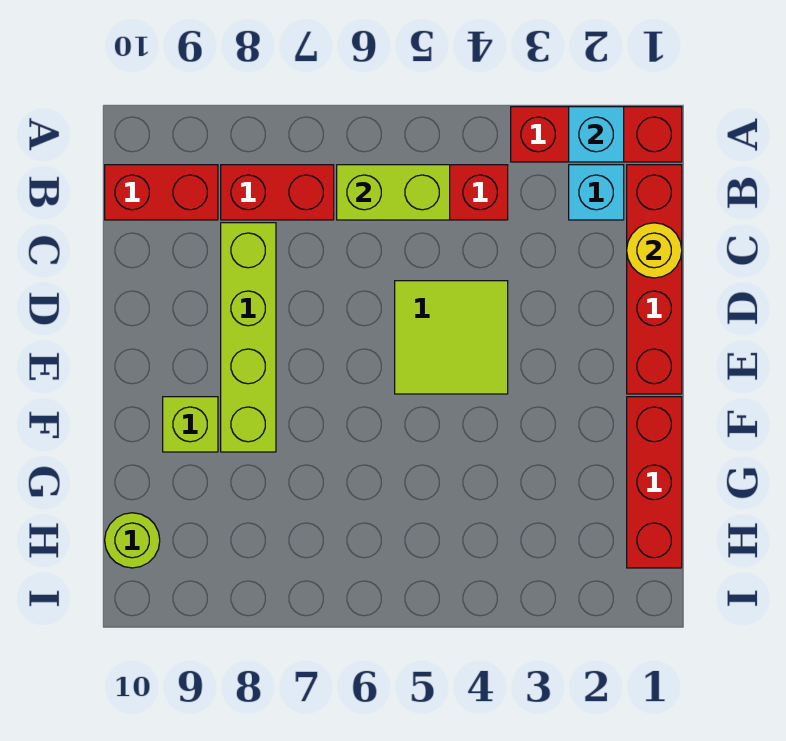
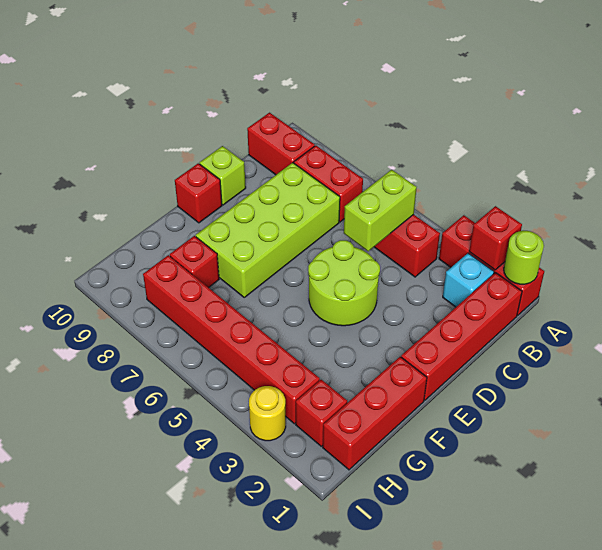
cyan brick A2 level 2 -> red brick A2 level 2
lime brick B5:B6 level 2 -> lime brick B5:C5 level 2
yellow round brick C1 level 2 -> yellow round brick I3 level 1
lime brick C8:F8 level 1 -> lime brick C7:F8 level 1
lime tile D4:E5 level 1 -> lime round brick D4:E5 level 1
none -> red brick E10 level 1
lime brick F9 level 1 -> lime brick D10 level 1
none -> red brick G8 level 1
none -> red brick H2 level 1
none -> red brick H3:H8 level 1
lime round brick H10 level 1 -> lime round brick A1 level 2

